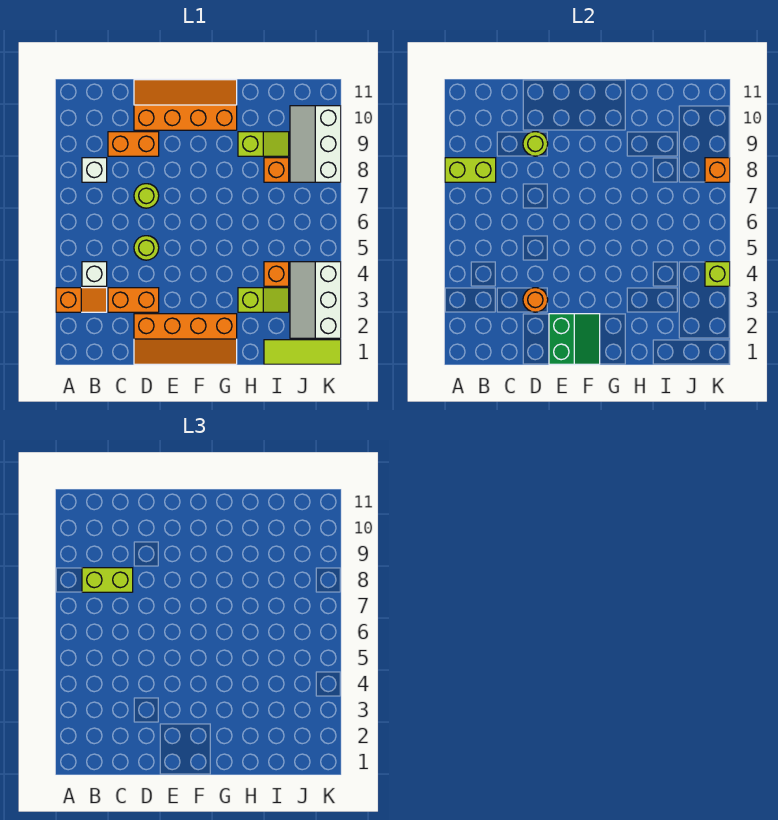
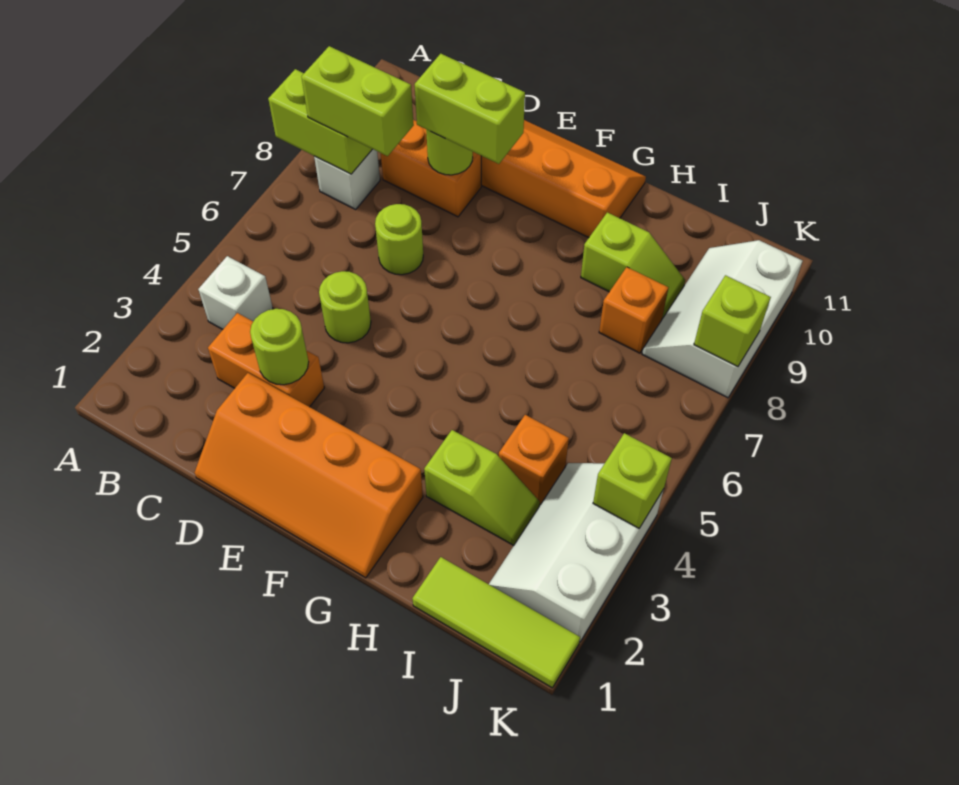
orange slope A3:B3 level 1 top A -> none
orange round brick D3 level 2 -> lime round brick D3 level 2
none -> lime brick D9:E9 level 3
green slope E1:F2 level 2 top E -> none
orange brick K8 level 2 -> lime brick K8 level 2

